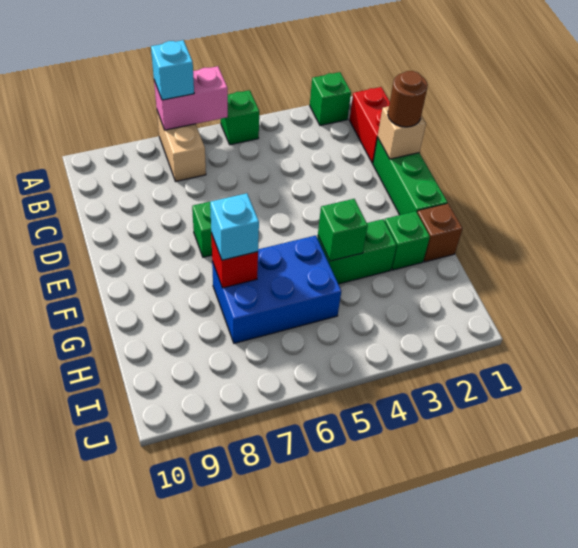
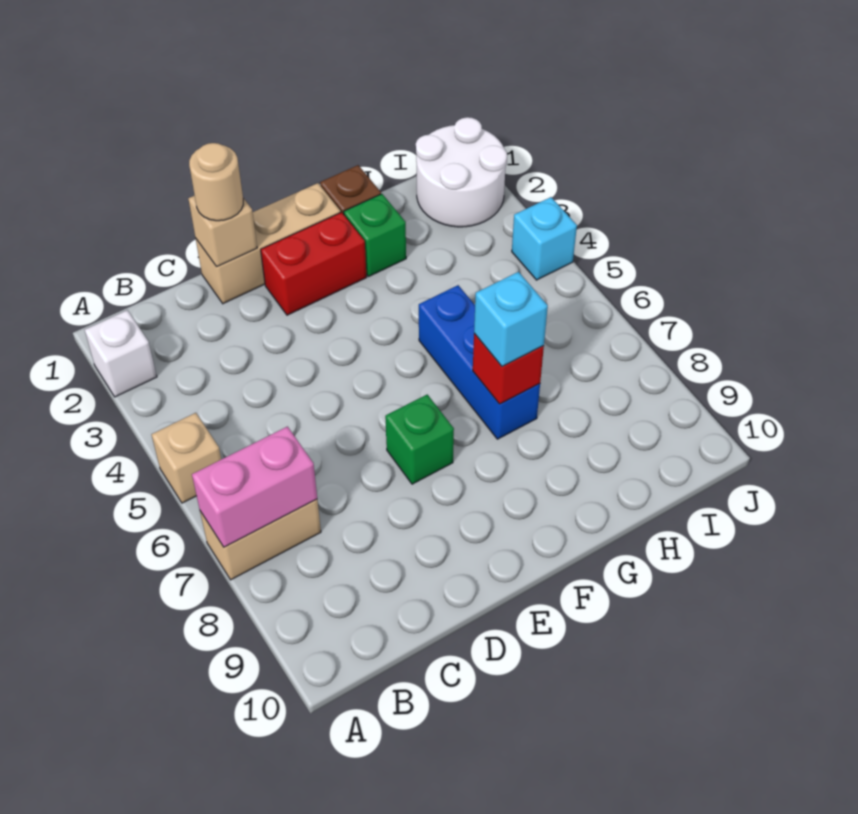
green brick A2 level 1 -> white brick A2 level 1
green brick A5 level 1 -> tan brick A5 level 1
pink brick A6:A7 level 2 -> pink brick A7:B7 level 2
cyan brick A7 level 3 -> cyan brick J4 level 1
red brick B1:C1 level 1 -> red brick E2:F2 level 1
green brick D1:F1 level 1 -> tan brick D1:F1 level 1
brown round brick D1 level 3 -> tan round brick D1 level 3
green brick G3:G4 level 1 -> none
green brick G4 level 2 -> none
blue brick G5:H7 level 1 -> blue brick G5:G7 level 1
none -> white round brick I1:J2 level 1

